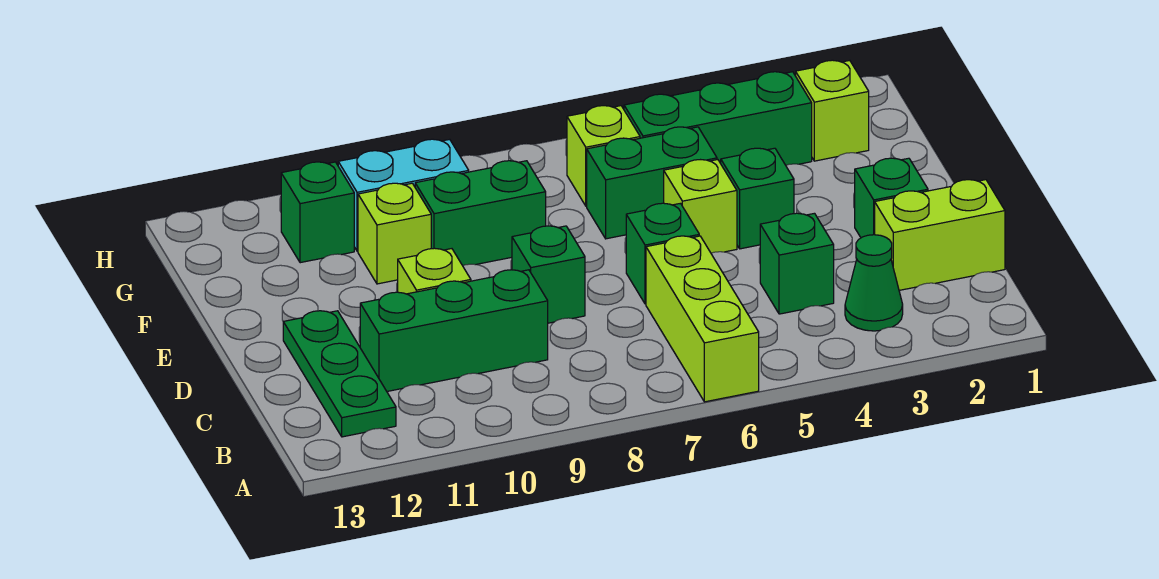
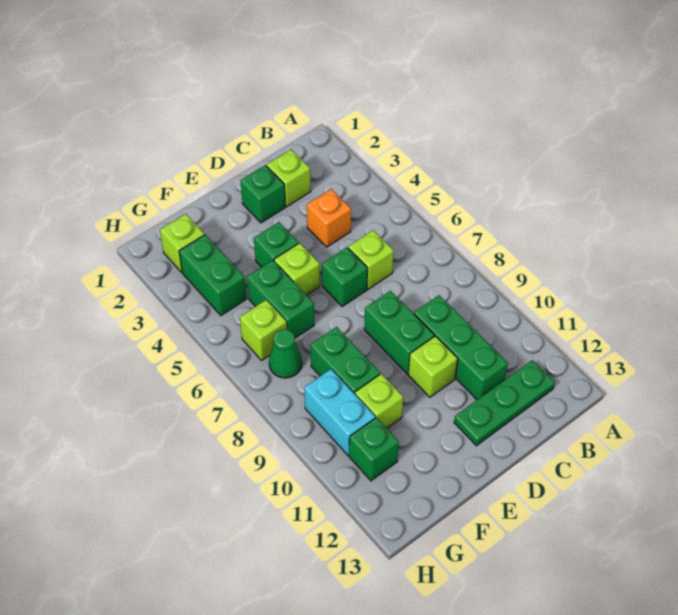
lime brick A6:C6 level 1 -> lime brick C6 level 1
green cone B3 level 1 -> green cone G7 level 1
lime brick C1:C2 level 1 -> lime brick C2 level 1
green brick C4 level 1 -> orange brick C4 level 1
green brick D8 level 1 -> green brick D8:D9 level 1
green brick G3:G5 level 1 -> green brick G3:G4 level 1

